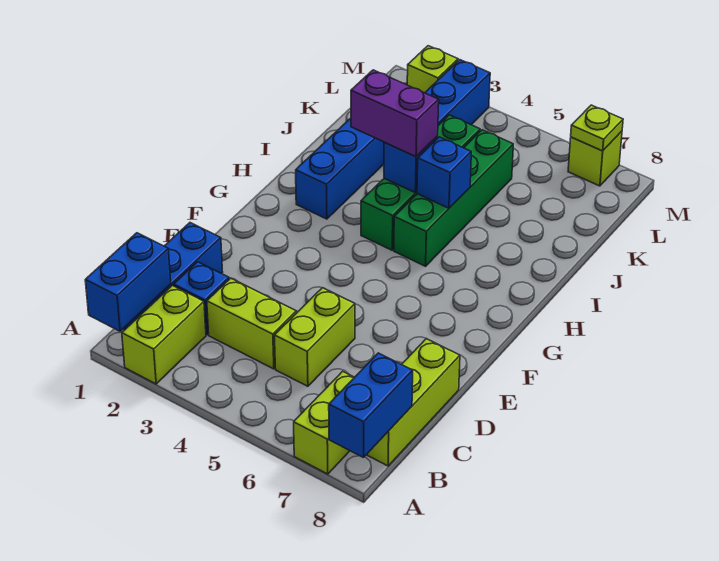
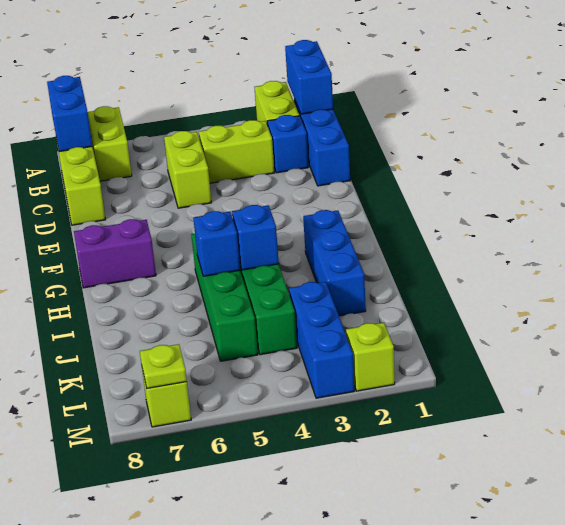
purple brick I3:I4 level 3 -> purple brick G7:G8 level 1

